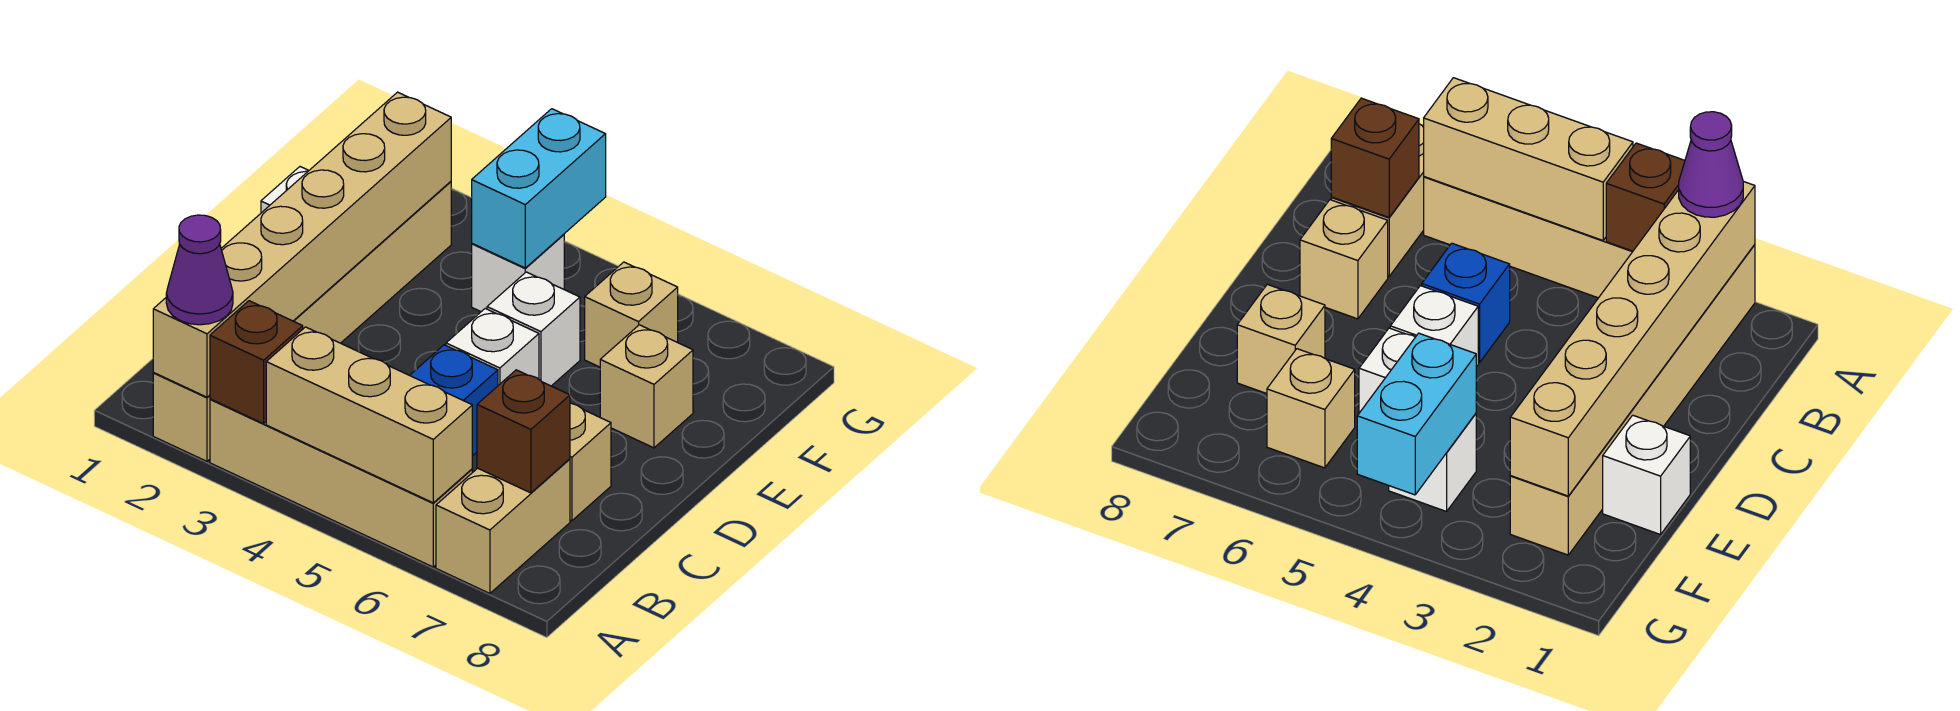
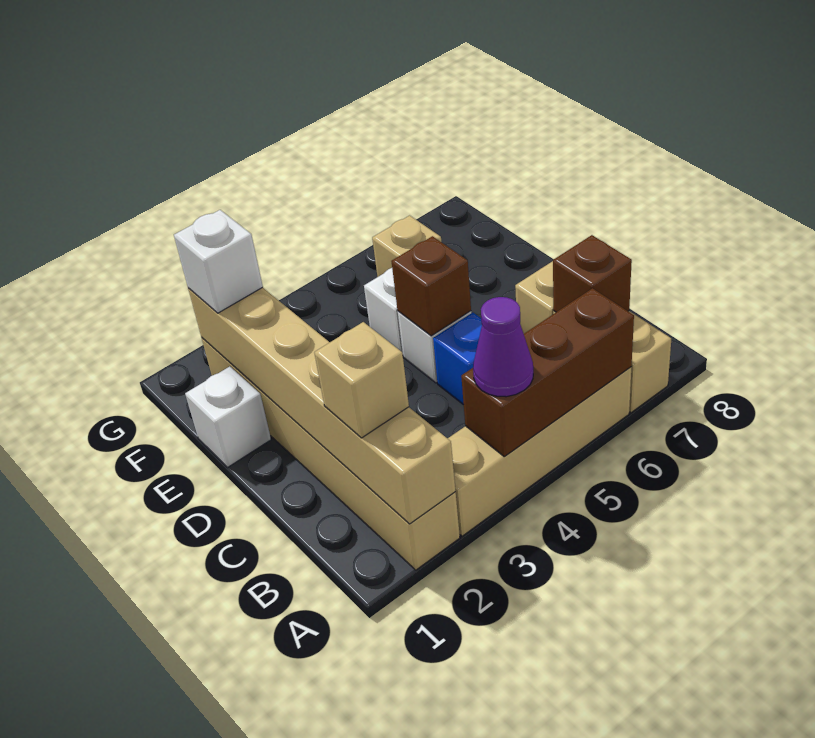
purple cone A2 level 3 -> purple cone A4 level 3
brown brick A3 level 2 -> brown brick D5 level 2
tan brick A4:A6 level 2 -> brown brick A4:A6 level 2
tan brick E7 level 1 -> tan brick B2 level 3
white brick F4 level 1 -> white brick F2 level 3
cyan brick F4:G4 level 2 -> none

